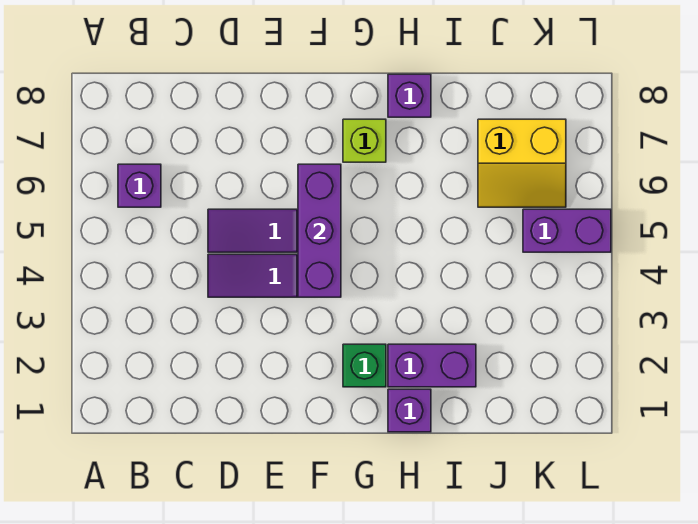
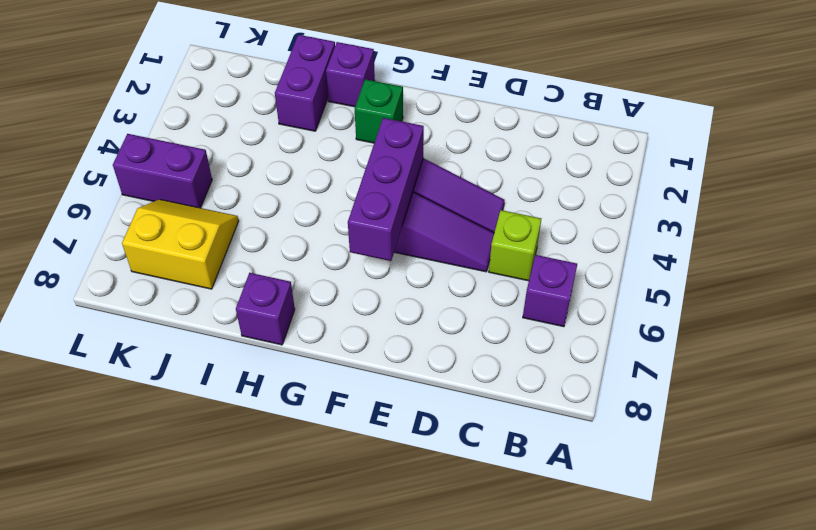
lime brick G7 level 1 -> lime brick C5 level 1
purple brick H2:I2 level 1 -> purple brick I1:I2 level 1

